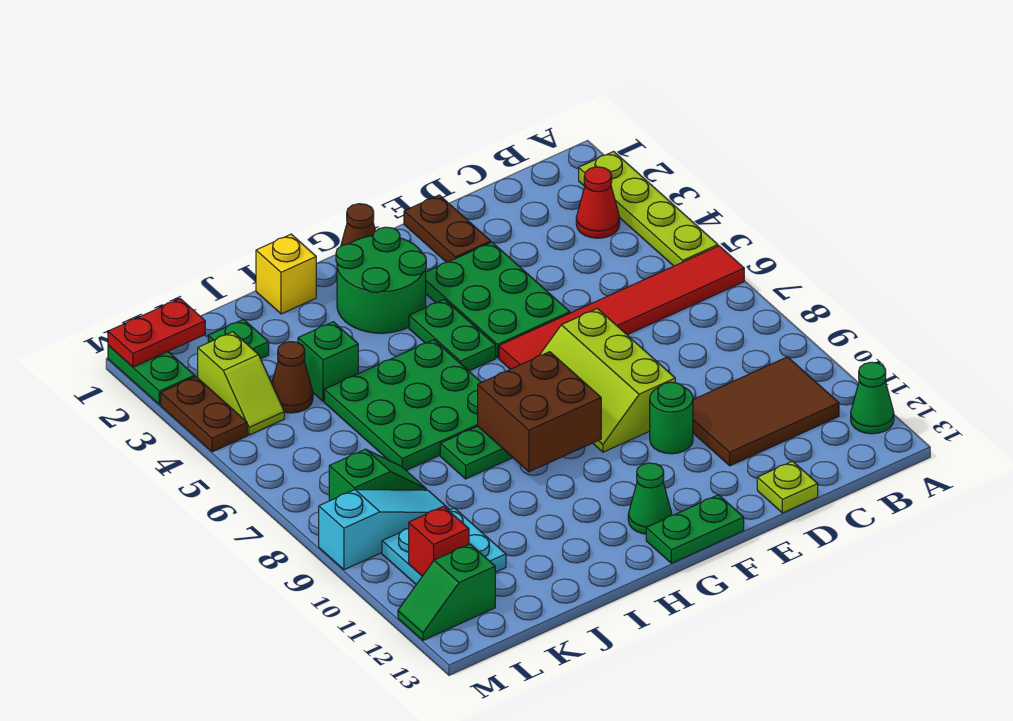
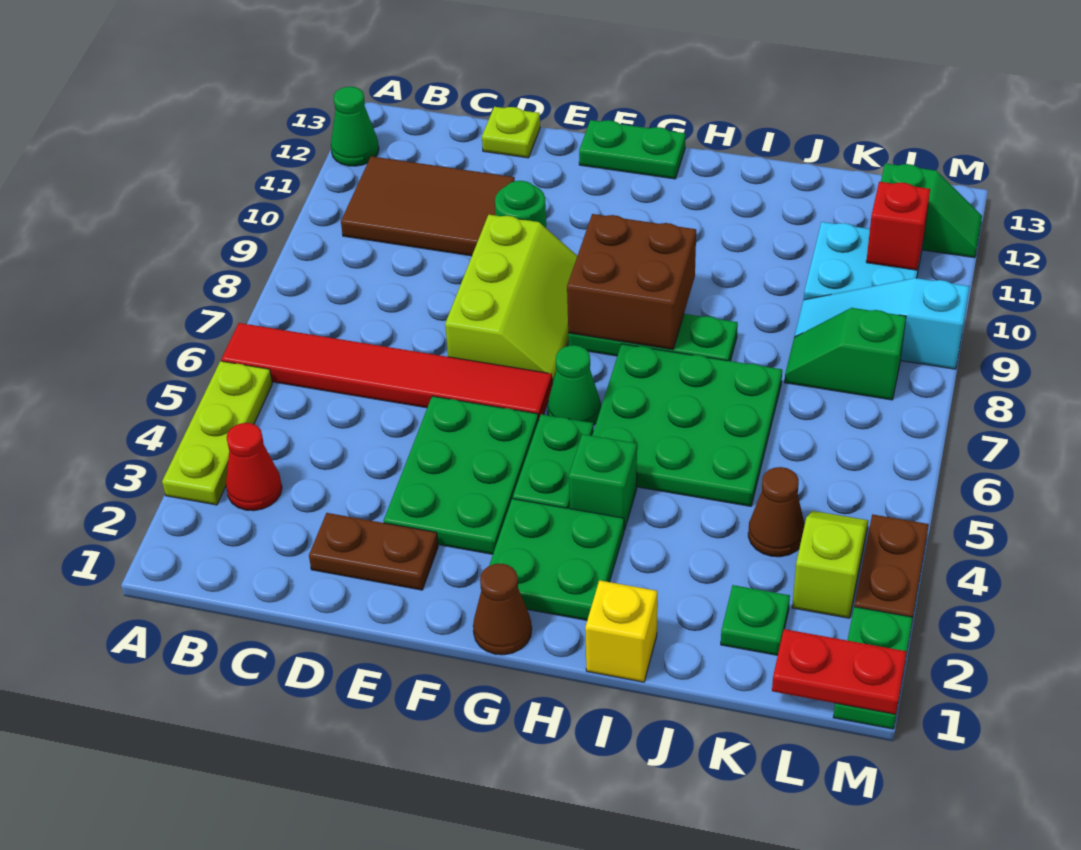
lime plate A2:A5 level 1 -> lime plate A3:A5 level 1
brown plate E1:E2 level 1 -> brown plate D2:E2 level 1
green round brick G2:H3 level 1 -> green plate G2:H3 level 1
green cone G12 level 1 -> green cone G6 level 1
green brick J4 level 1 -> green brick H4 level 1

